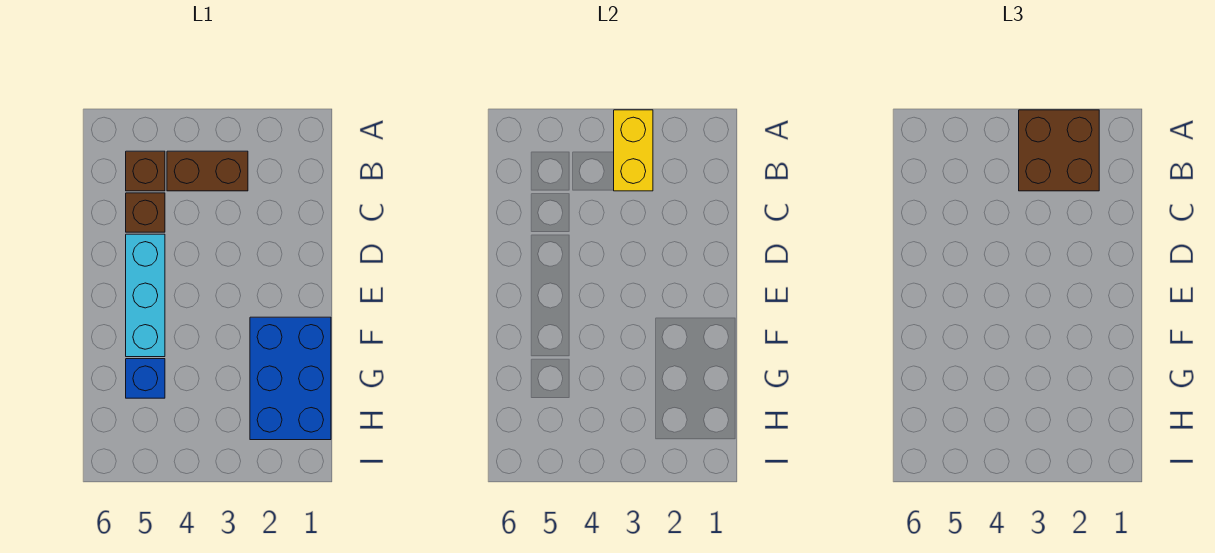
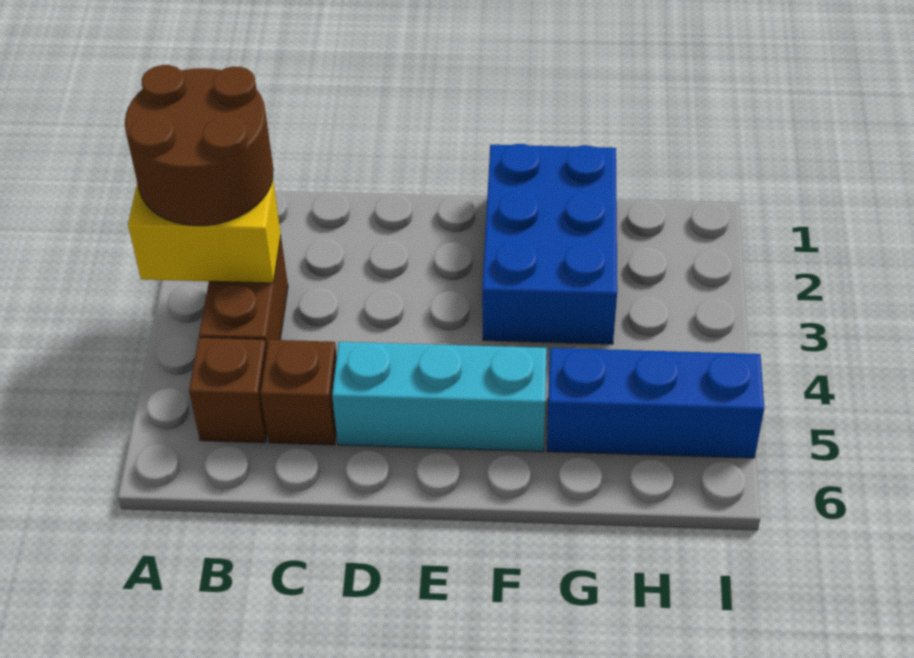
brown brick A2:B3 level 3 -> brown round brick A2:B3 level 3
blue brick F1:H2 level 1 -> blue brick F1:G3 level 1
blue brick G5 level 1 -> blue brick G5:I5 level 1

